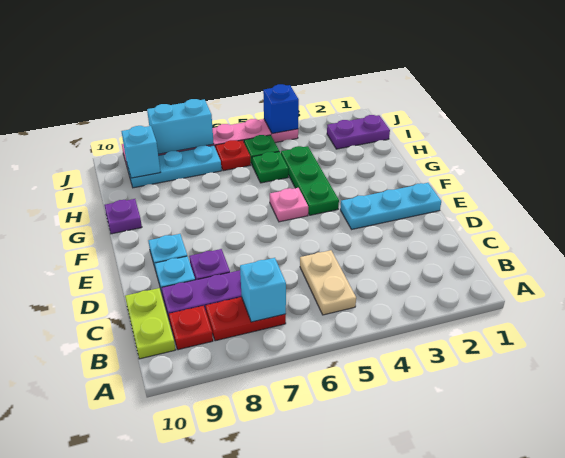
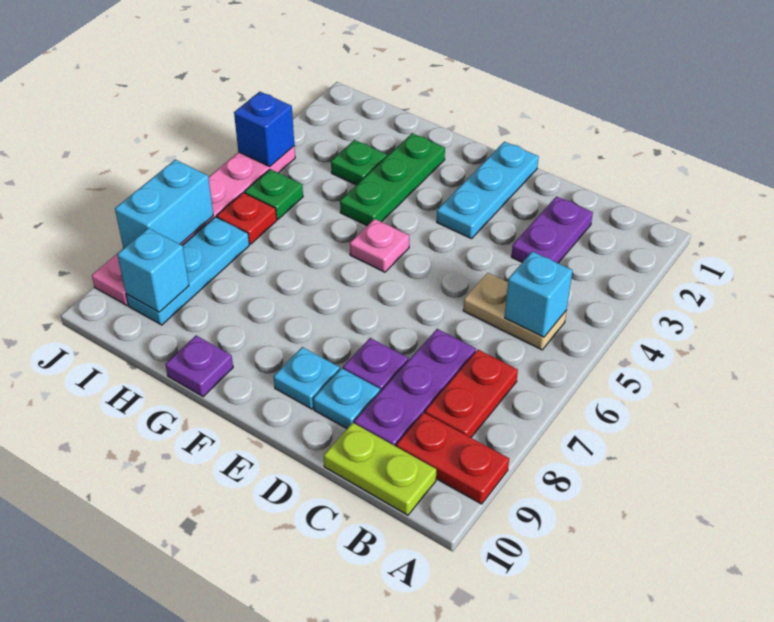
cyan brick B7 level 2 -> cyan brick B5 level 2
red plate B9 level 1 -> red plate A9:B9 level 1
green plate F4:H4 level 1 -> green plate G2:G4 level 1
green plate H5 level 1 -> green plate H3 level 1
purple plate I1:I2 level 1 -> purple plate C2:C3 level 1

